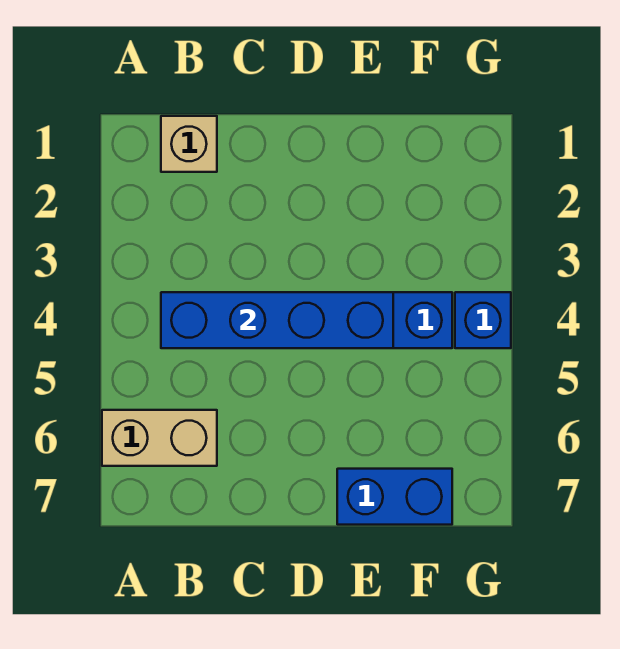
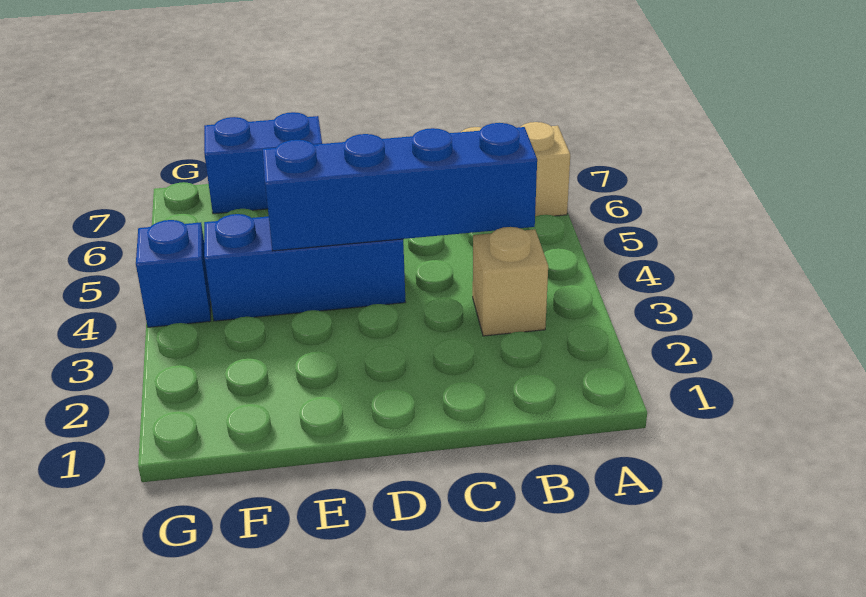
tan brick B1 level 1 -> tan brick B3 level 1

